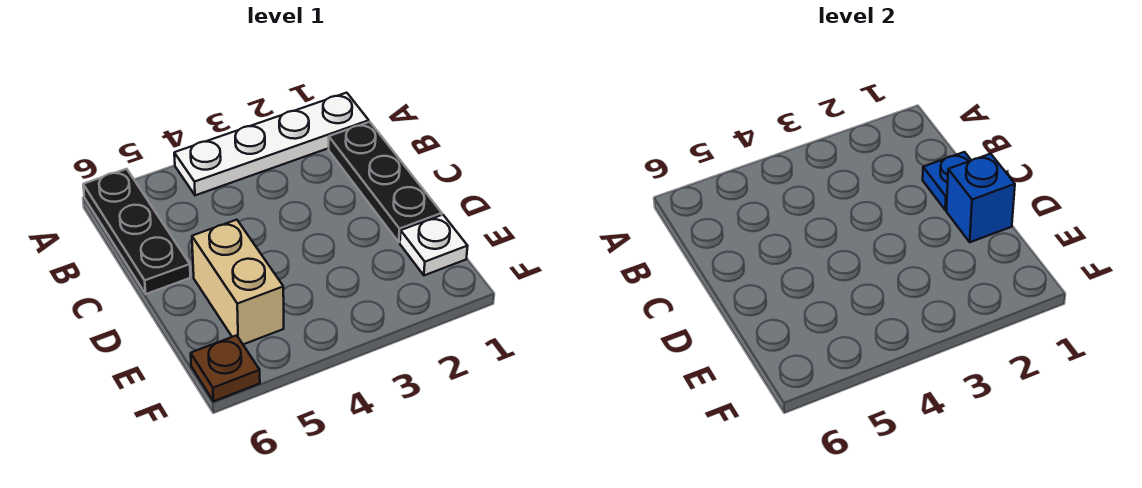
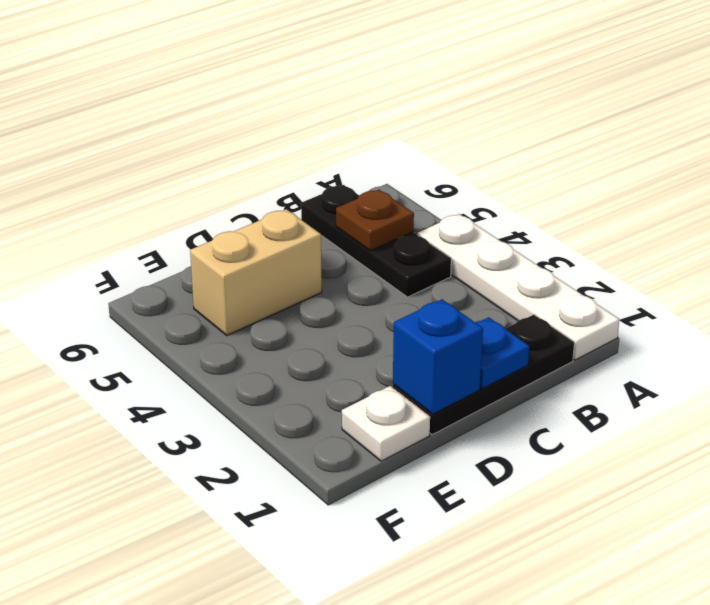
black plate A6:C6 level 1 -> black plate B4:B6 level 1
brown plate F6 level 1 -> brown plate B5 level 2

